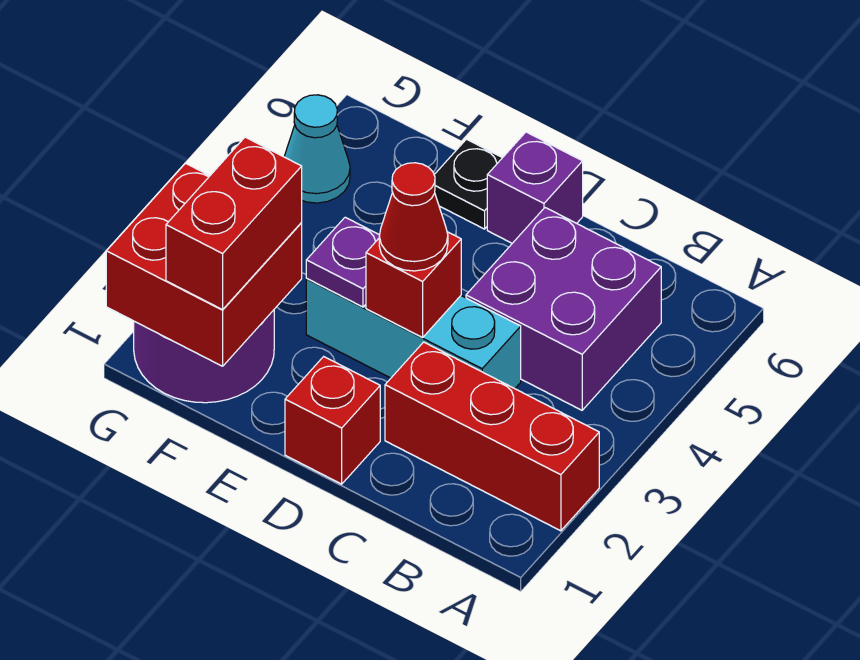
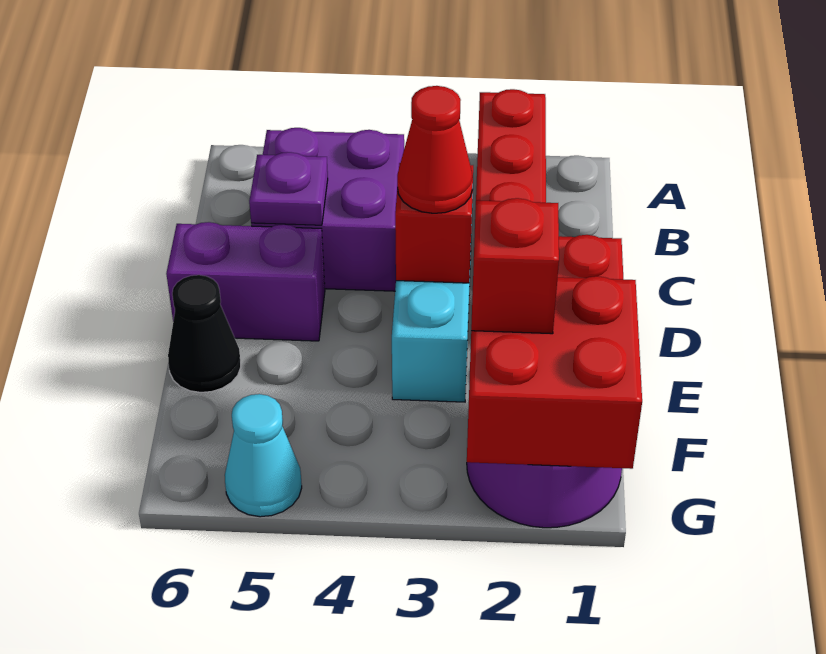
purple brick D6 level 1 -> purple brick D5:D6 level 1
purple plate E3 level 2 -> purple plate C5 level 2
black plate E6 level 1 -> black cone E6 level 1
red brick F1:F2 level 3 -> red brick F2 level 3

